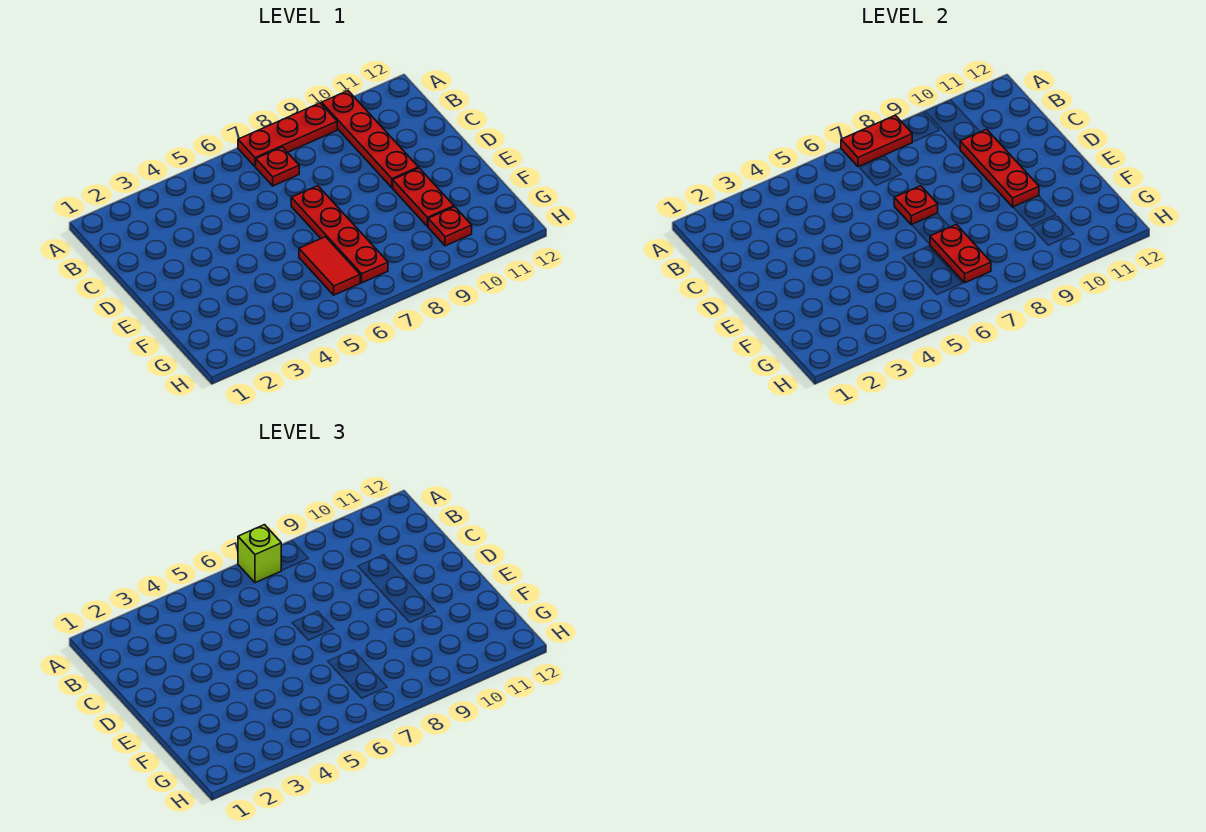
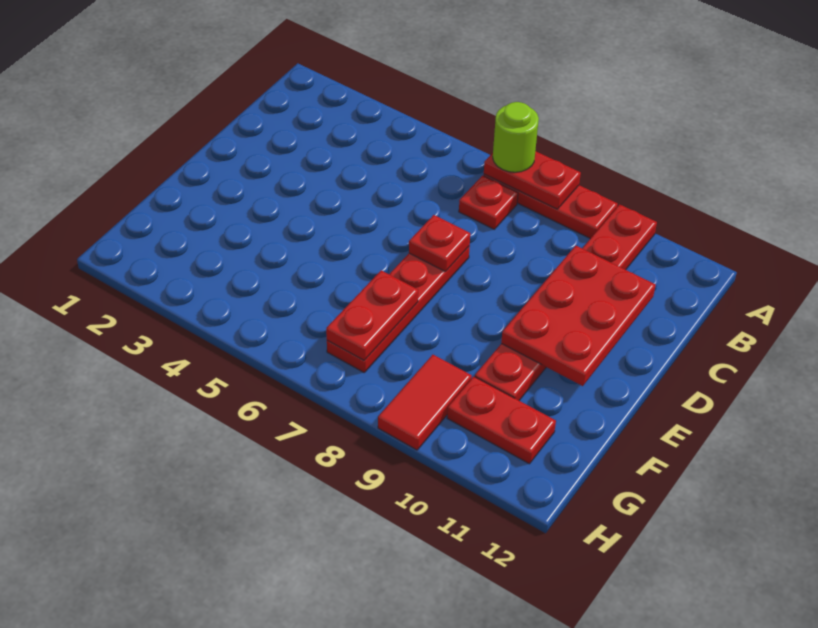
lime brick A7 level 3 -> lime round brick A7 level 3
red plate C10:E10 level 2 -> red plate C10:E11 level 2
red tile F6:G6 level 1 -> red tile G9:H9 level 1
red plate G10 level 1 -> red plate G10:G11 level 1

